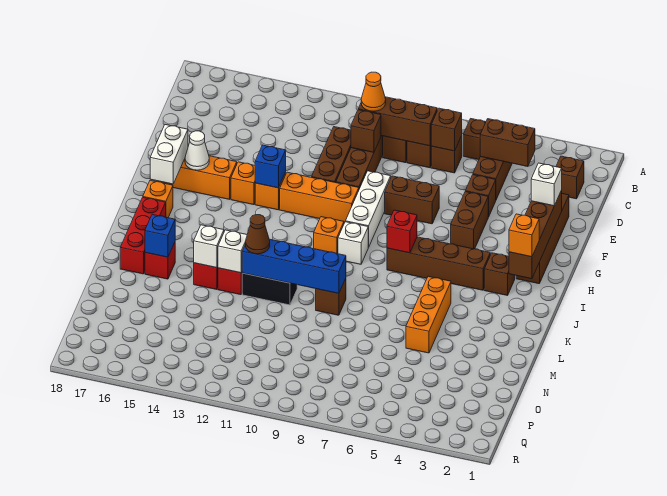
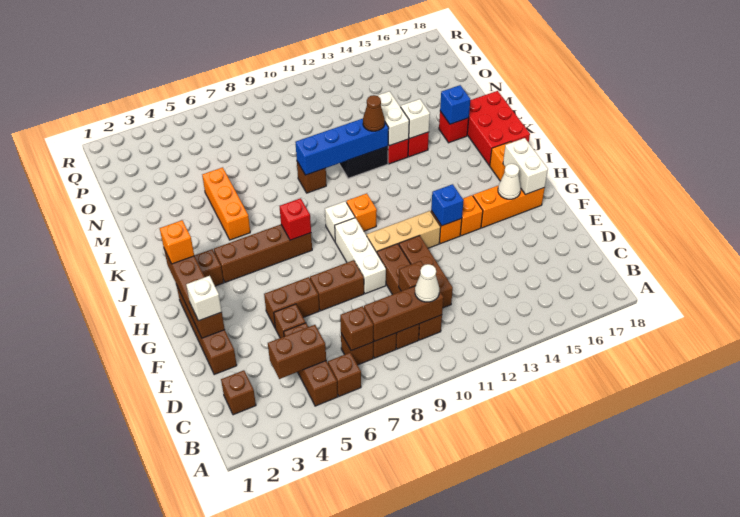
orange cone C10 level 3 -> white cone C10 level 3
brown brick F5:G5 level 1 -> brown brick F5:F6 level 1
orange brick G10:G12 level 1 -> tan brick G10:G12 level 1
red brick J17:L17 level 1 -> red brick J17:L18 level 1
white brick L13 level 2 -> white brick L13:M13 level 2

